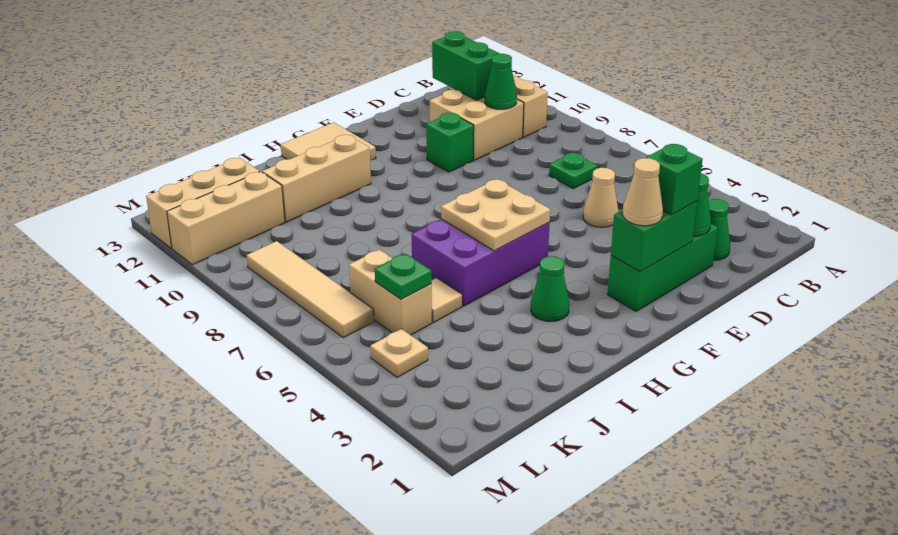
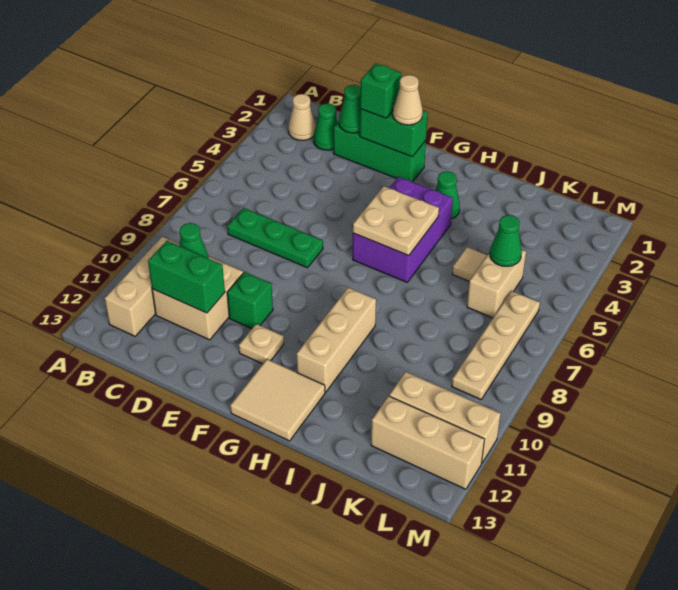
green plate C7 level 1 -> green plate C7:E7 level 1
green brick C11:C12 level 2 -> green brick C11:D11 level 2
tan cone D5 level 1 -> tan cone B2 level 1
purple brick G5:I6 level 1 -> purple brick G4:H6 level 1
tan brick H11:J11 level 1 -> tan brick H9:H11 level 1
green plate K5 level 2 -> green cone K5 level 2
tan plate L4 level 1 -> tan plate F11 level 1
tan tile L6:L9 level 1 -> tan plate L6:L9 level 1

